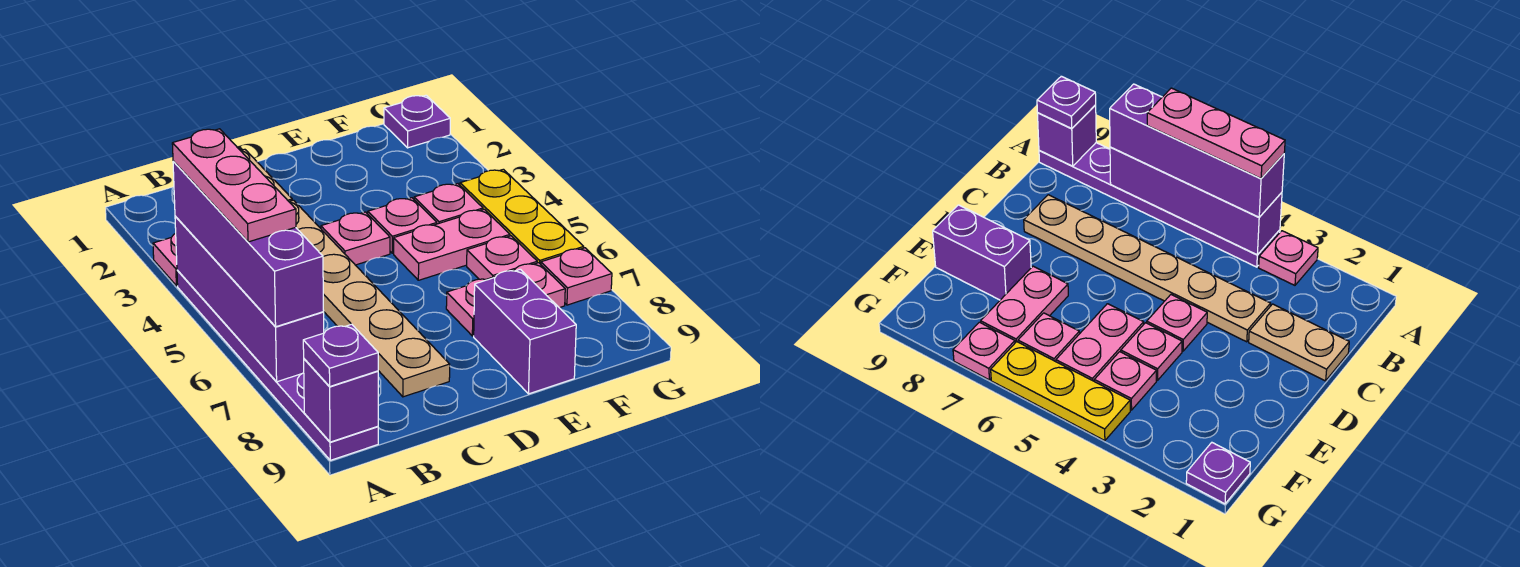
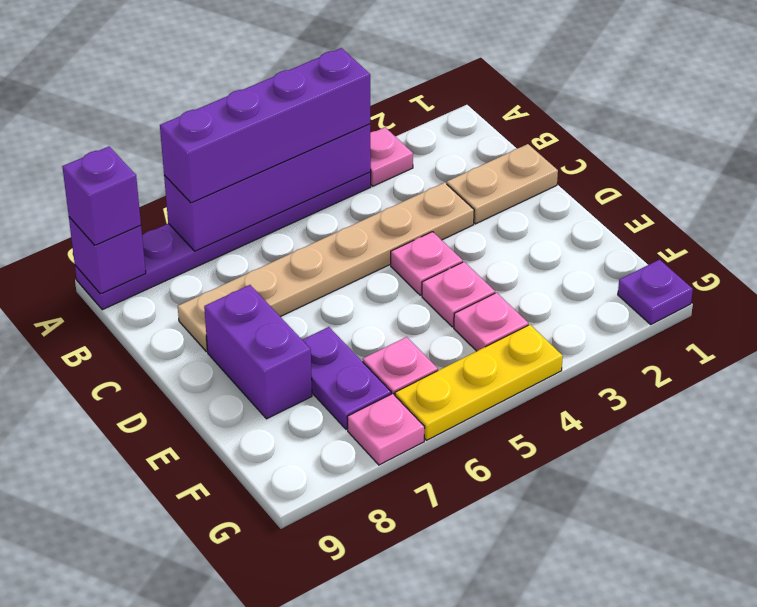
pink plate A4:A6 level 4 -> none
purple plate A9 level 3 -> purple brick A9 level 3
pink plate E5:F5 level 1 -> none
pink plate E7:F7 level 1 -> purple plate E7:F7 level 1
purple brick E8:E9 level 1 -> purple brick D8:E8 level 1

